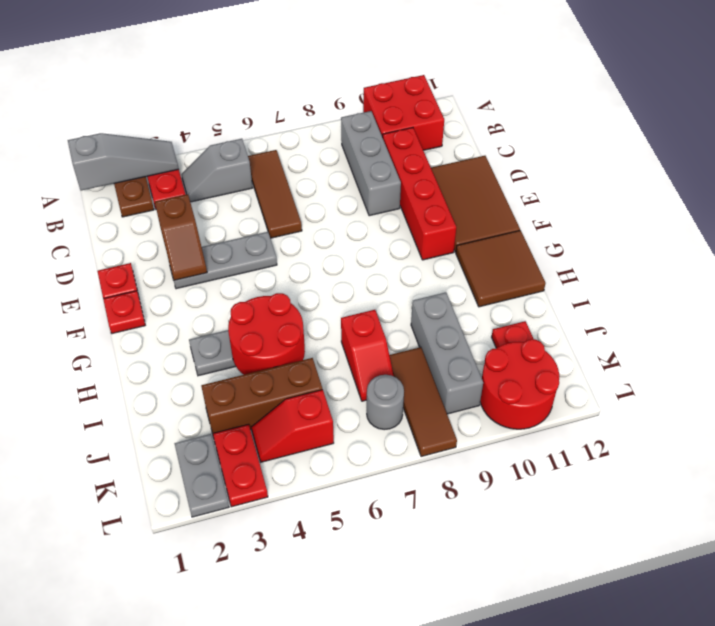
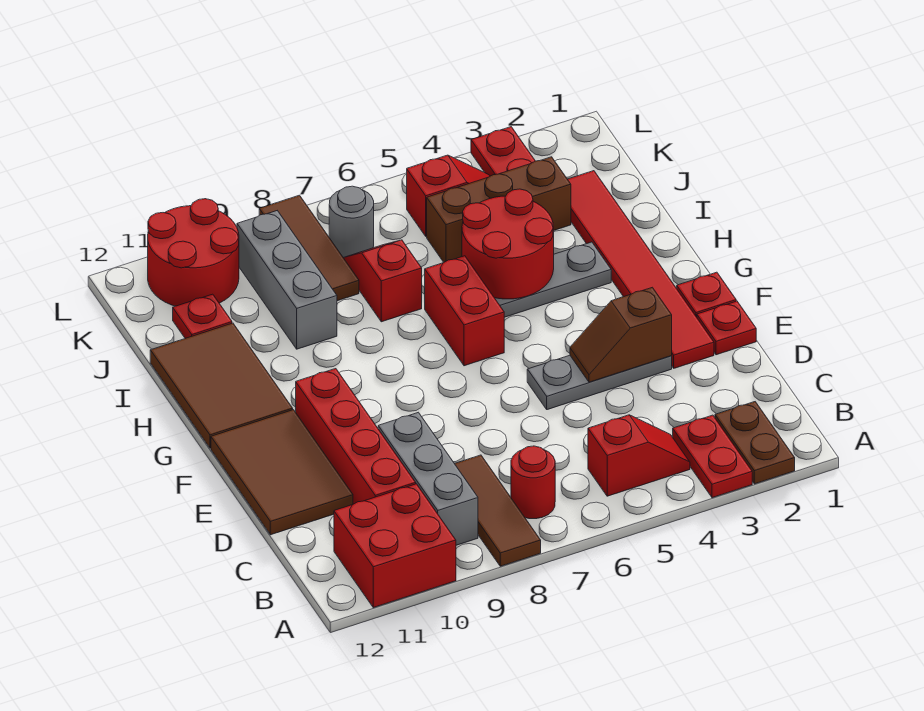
grey slope A1:A3 level 2 top 1 -> none
grey slope B4:B5 level 1 top 5 -> red slope B4:B5 level 1 top 5
brown tile B6:D6 level 1 -> brown tile A8:C8 level 1
none -> red round brick B7 level 1
brown slope D3:E3 level 2 top D -> brown slope E3:E4 level 2 top 3
none -> red tile E2:J2 level 1
none -> red brick G6:H6 level 1
brown tile G11:H12 level 1 -> brown tile G11:I12 level 1
grey plate K2:L2 level 1 -> none

